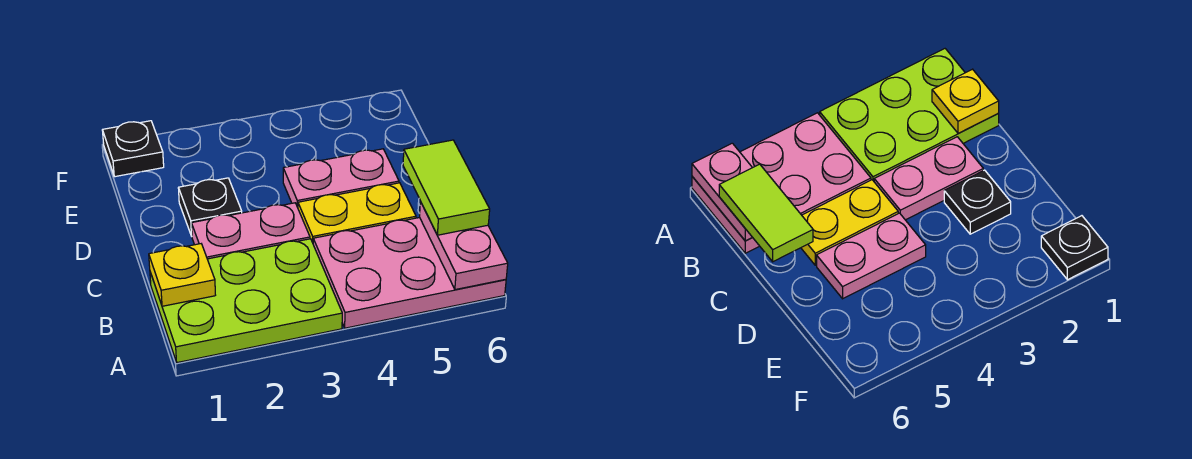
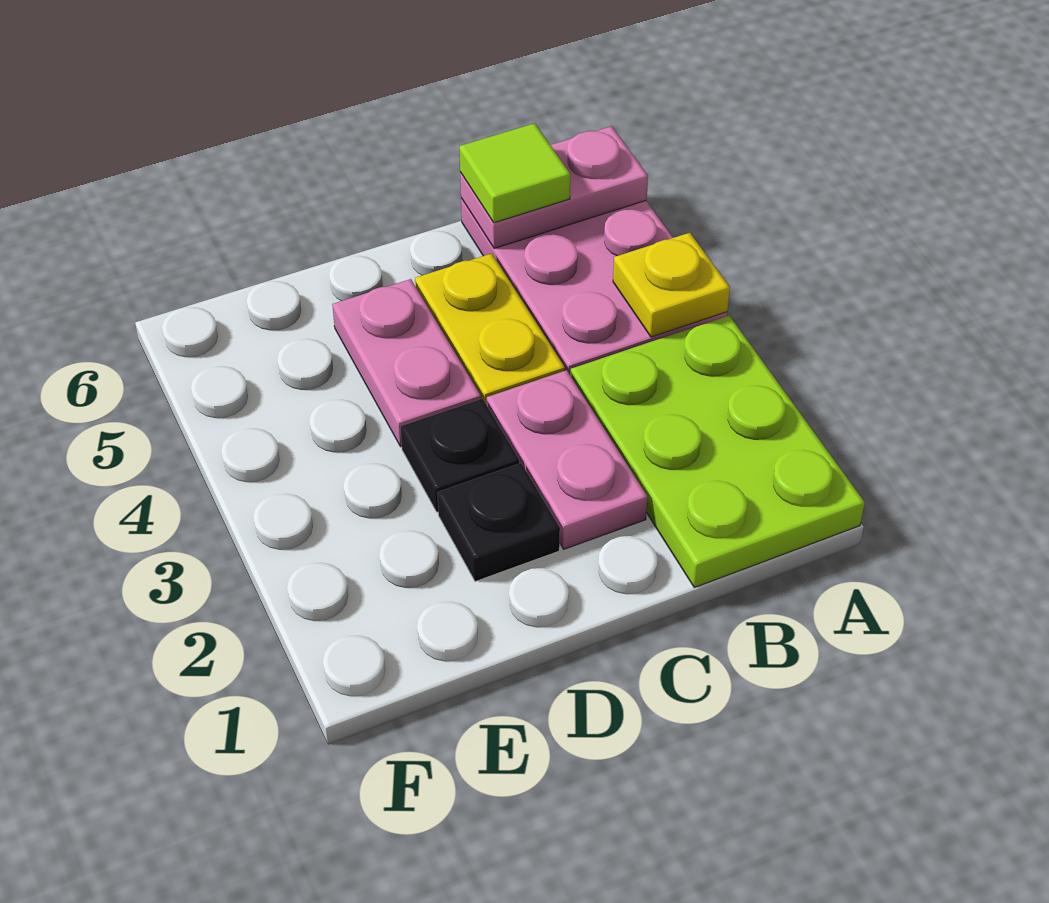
yellow plate B1 level 2 -> yellow plate A4 level 2
lime tile B6:C6 level 3 -> lime tile B6 level 3
black plate F1 level 1 -> black plate D3 level 1

